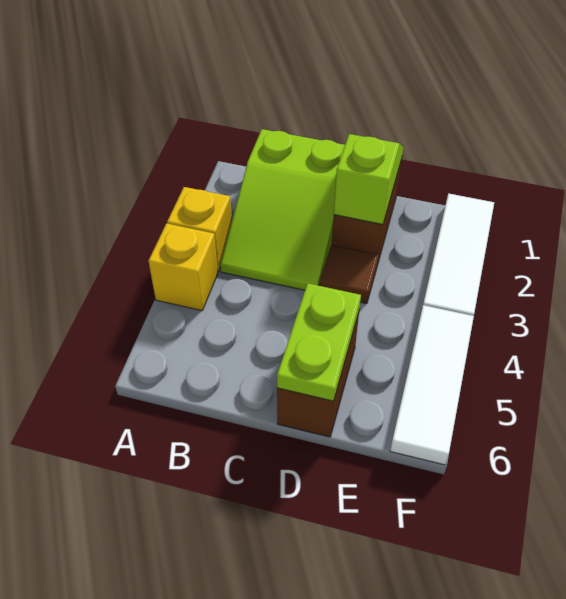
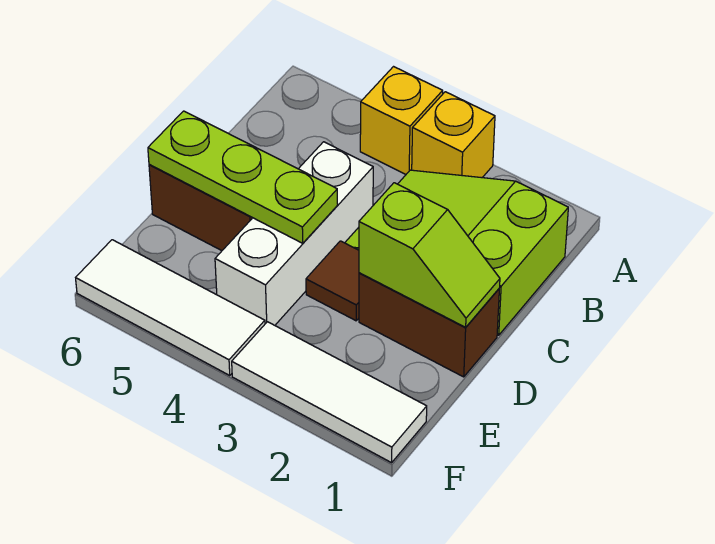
none -> white brick C4:E4 level 1
lime plate D5:D6 level 2 -> lime plate D4:D6 level 2

